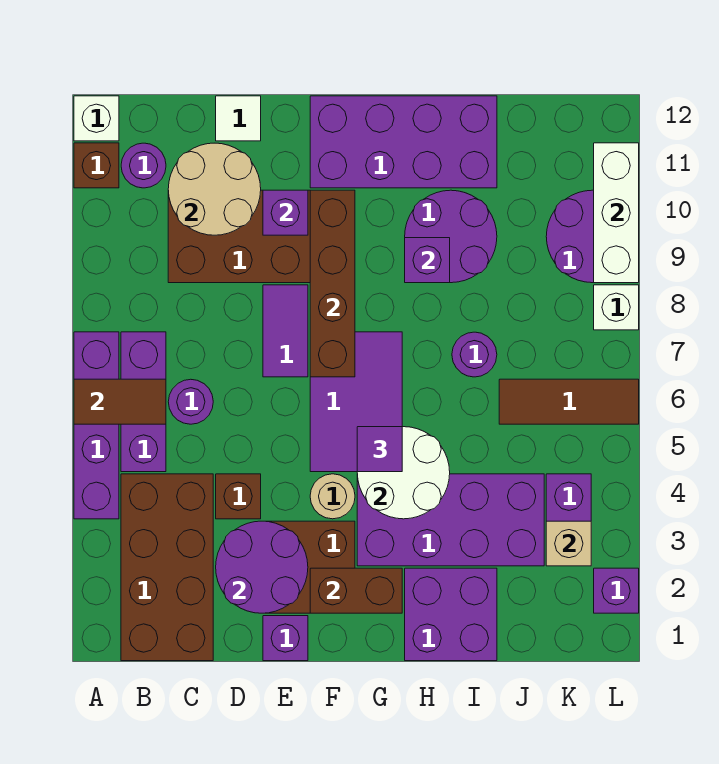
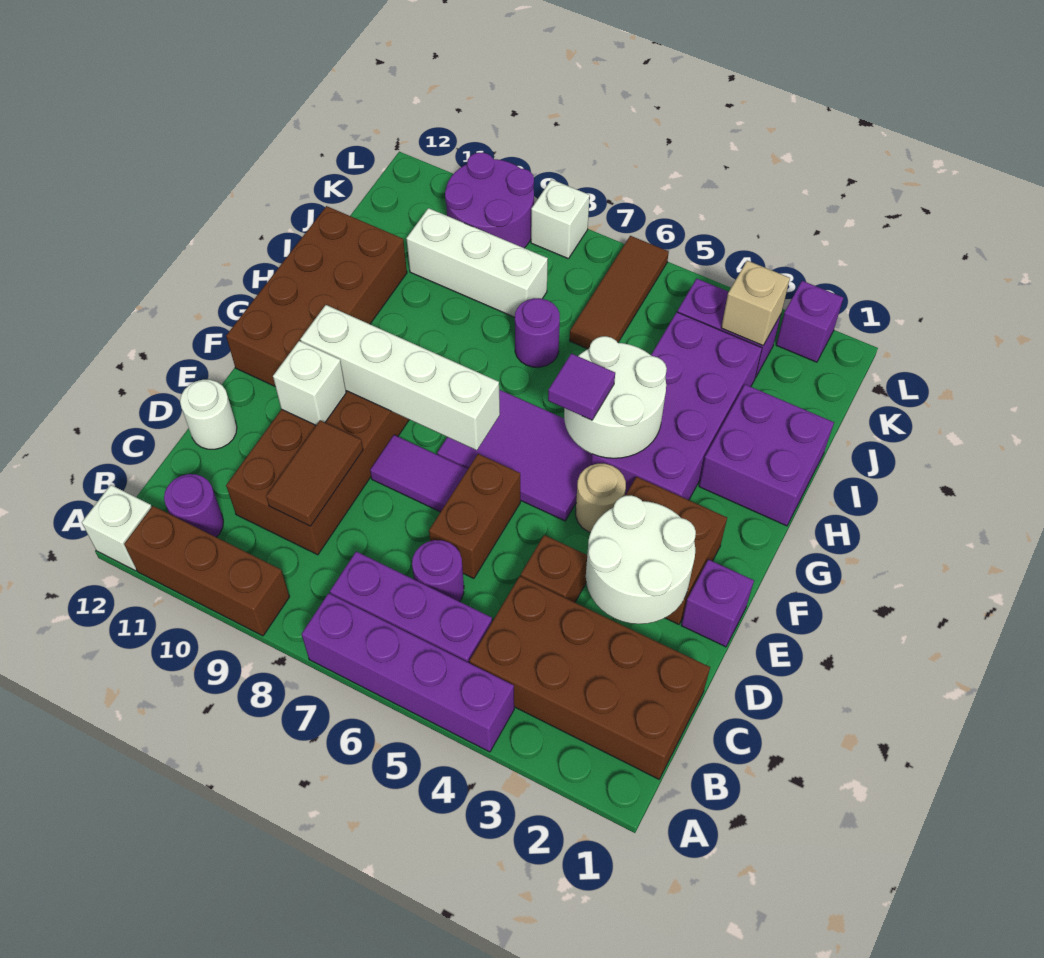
brown tile A6:B6 level 2 -> brown tile C9:D9 level 2
brown brick A11 level 1 -> brown brick A9:A11 level 1
tan round brick C10:D11 level 2 -> none
purple round brick D2:E3 level 2 -> white round brick D2:E3 level 2
white tile D12 level 1 -> white round brick D12 level 1
purple brick E10 level 2 -> white brick E10 level 2
brown brick F2:G2 level 2 -> brown brick D6:E6 level 1
brown brick F7:F10 level 2 -> white brick F7:F10 level 2
purple brick F11:I12 level 1 -> brown brick F11:I12 level 1
purple round brick H9:I10 level 1 -> none
purple brick H9 level 2 -> none
white brick L9:L11 level 2 -> white brick J8:J10 level 1

